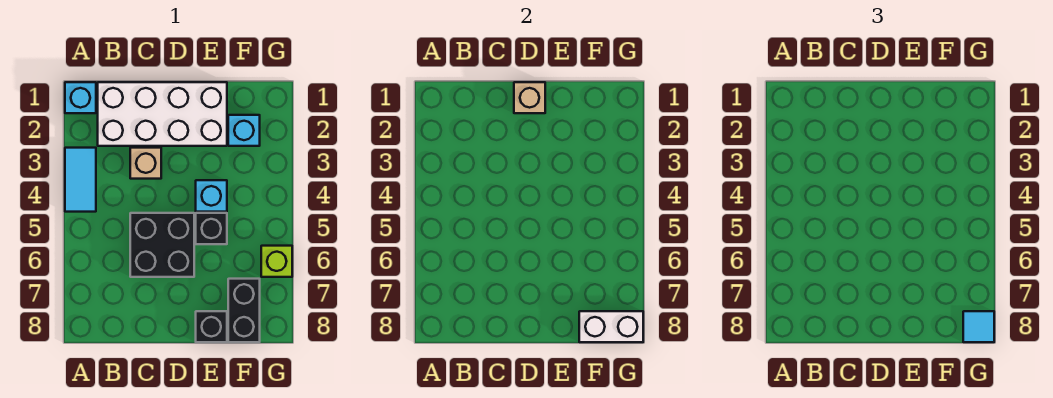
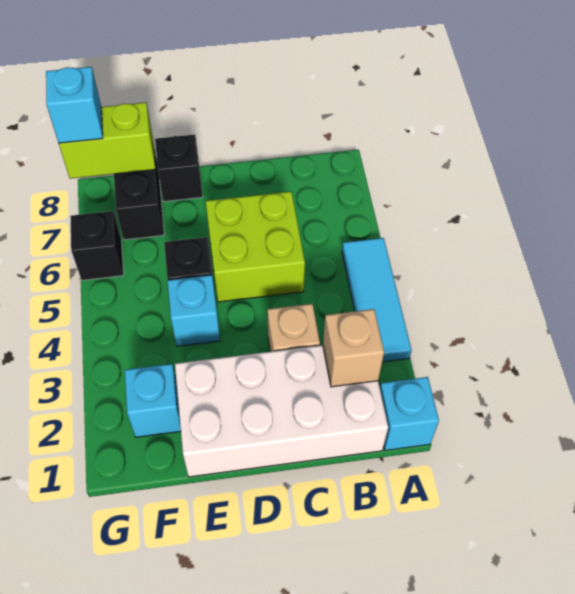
cyan tile A3:A4 level 1 -> cyan tile A3:A5 level 1
black brick C5:D6 level 1 -> lime brick C5:D6 level 1
tan brick D1 level 2 -> tan brick B2 level 2
white brick F8:G8 level 2 -> lime brick F8:G8 level 2
lime brick G6 level 1 -> black brick G6 level 1
cyan tile G8 level 3 -> cyan brick G8 level 3

